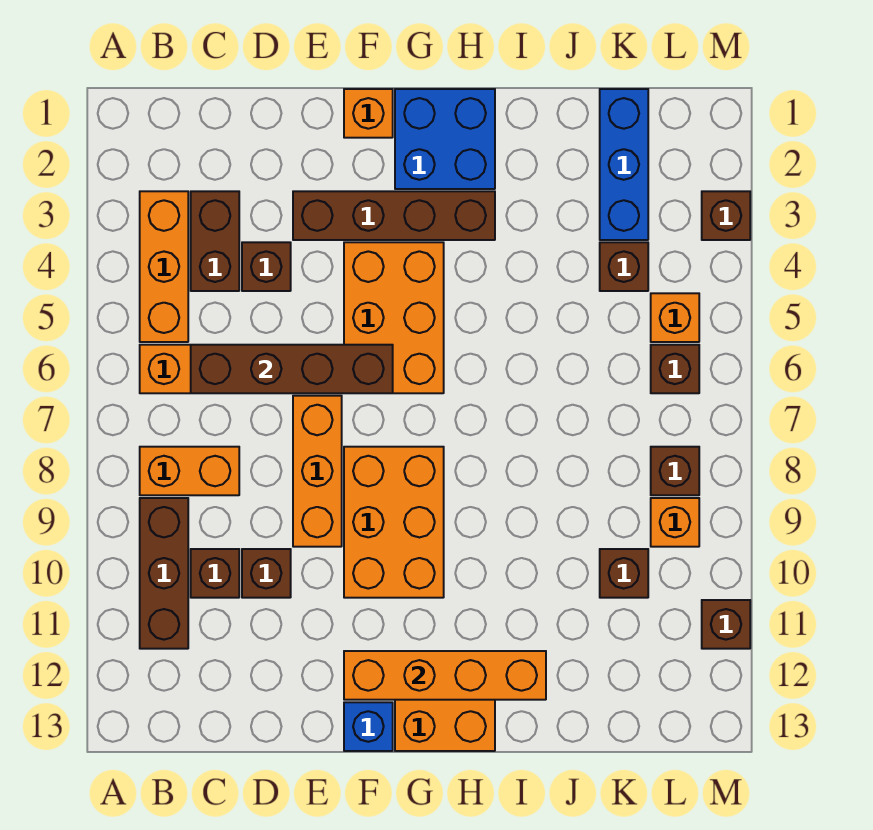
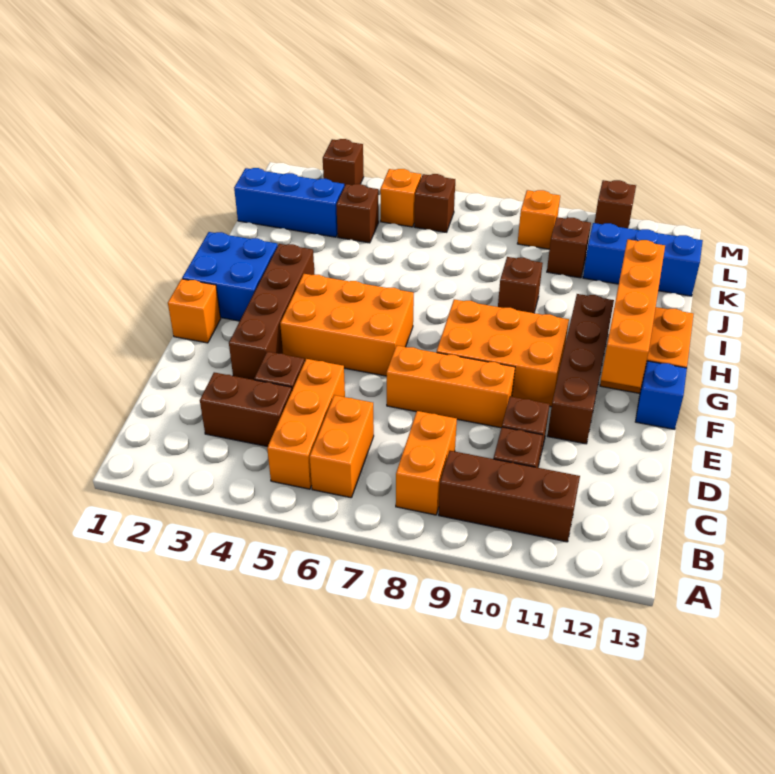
orange brick B3:B5 level 1 -> orange brick B5:D5 level 1
brown brick C6:F6 level 2 -> brown brick E11:H11 level 1
none -> blue brick K11:K13 level 1
brown brick L8 level 1 -> brown brick I9 level 1

